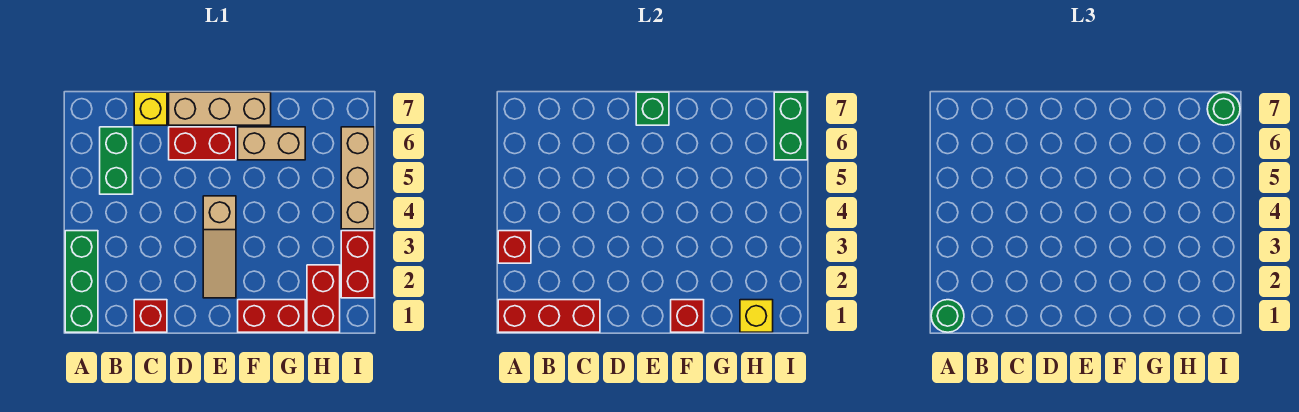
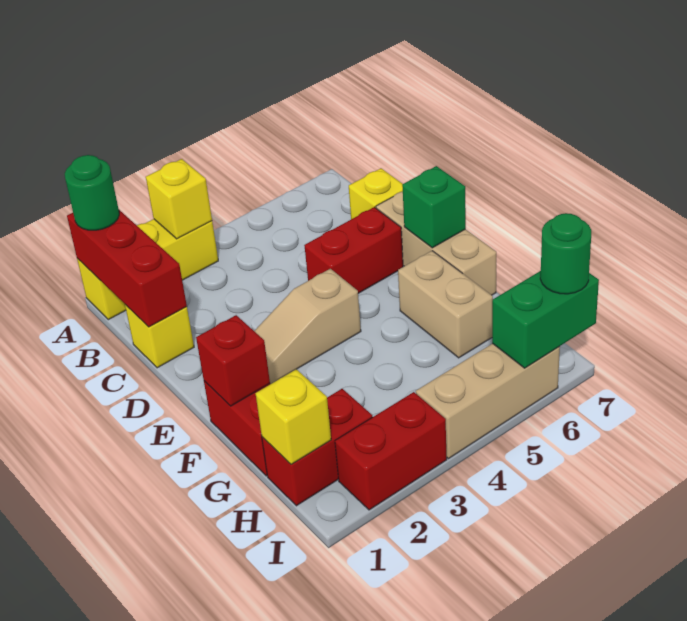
green brick A1:A3 level 1 -> yellow brick A1:A3 level 1
red brick A3 level 2 -> yellow brick A3 level 2
green brick B5:B6 level 1 -> none
red brick C1 level 1 -> yellow brick C1 level 1
red brick D6:E6 level 1 -> red brick D5:D6 level 1

